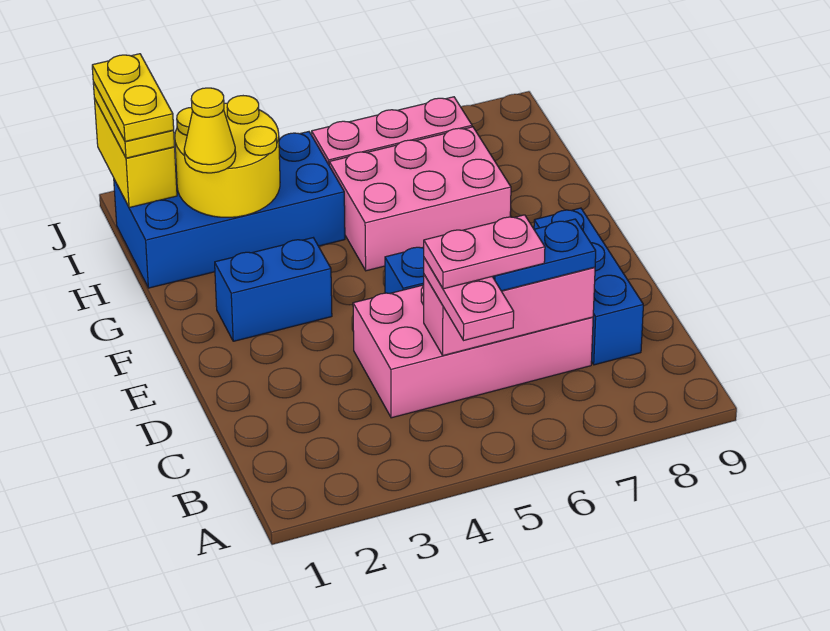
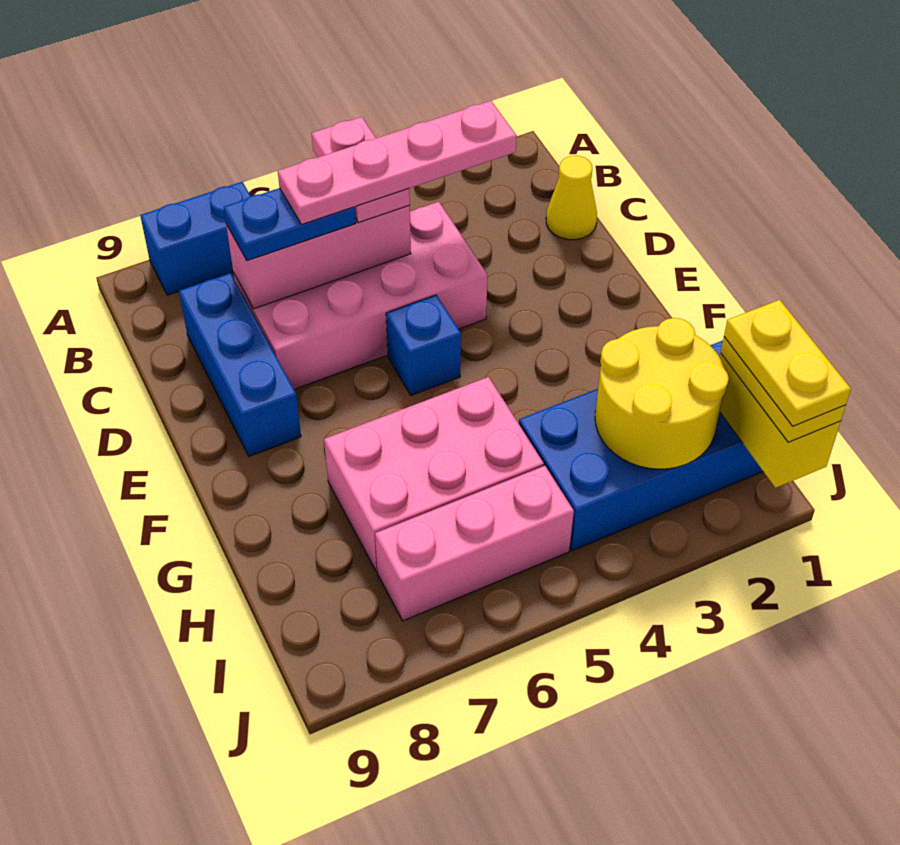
pink plate C5:C6 level 4 -> pink plate C3:C6 level 4
blue brick F2:F3 level 1 -> blue brick A7:A8 level 1
yellow cone H2 level 3 -> yellow cone C1 level 1

